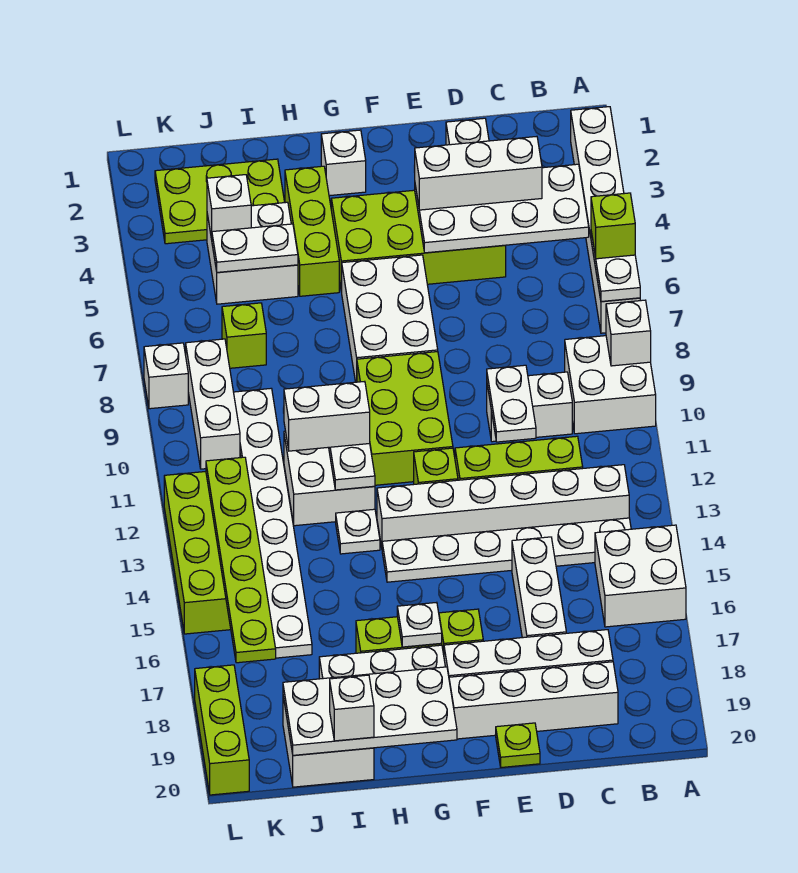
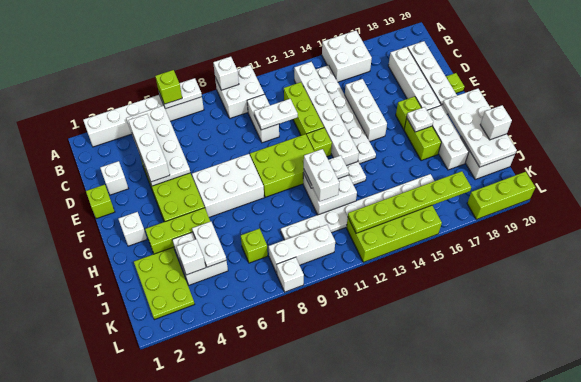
white brick D15:D17 level 1 -> white brick D15:F15 level 1
none -> lime brick E1 level 1

